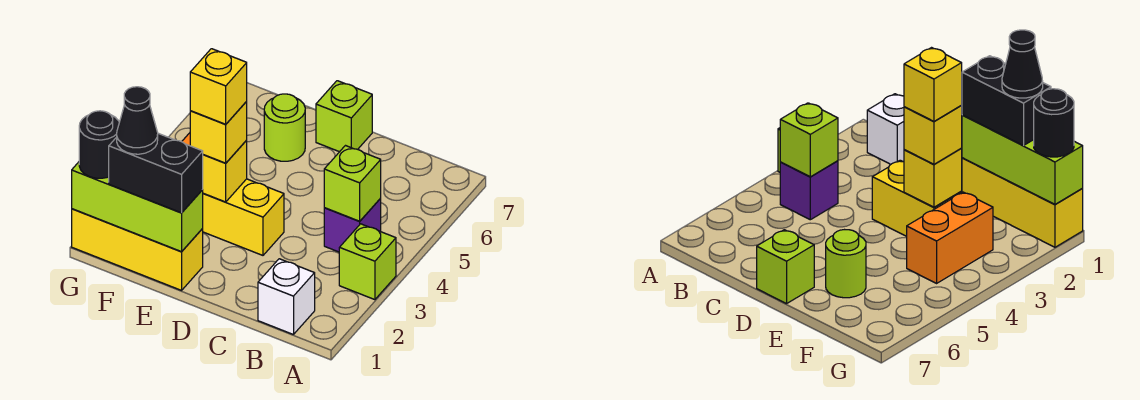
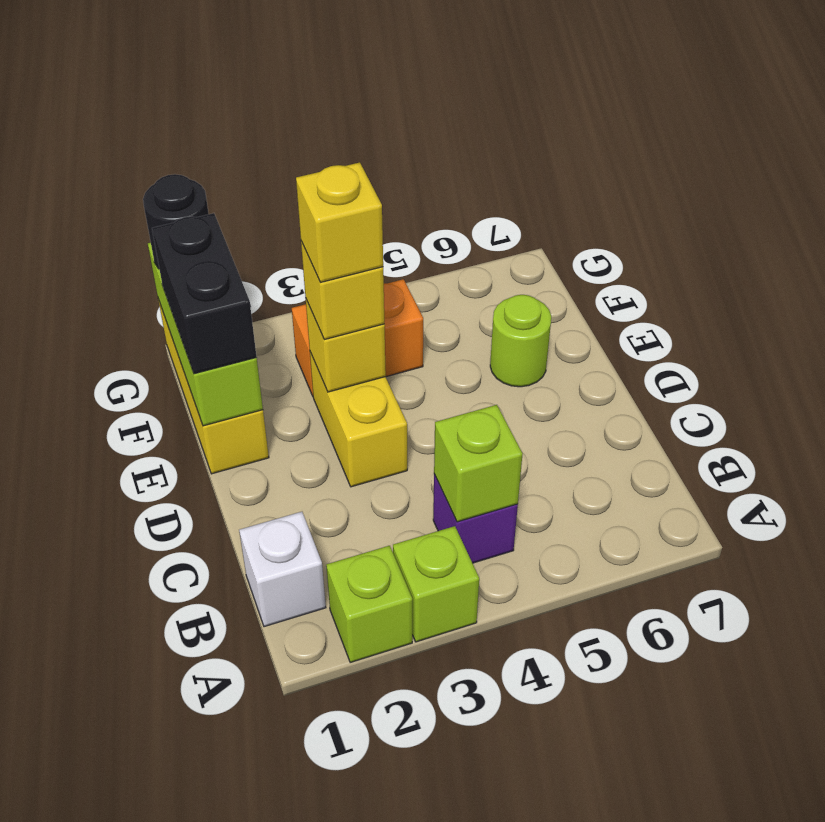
lime brick D7 level 1 -> lime brick A2 level 1
black cone F1 level 4 -> none

